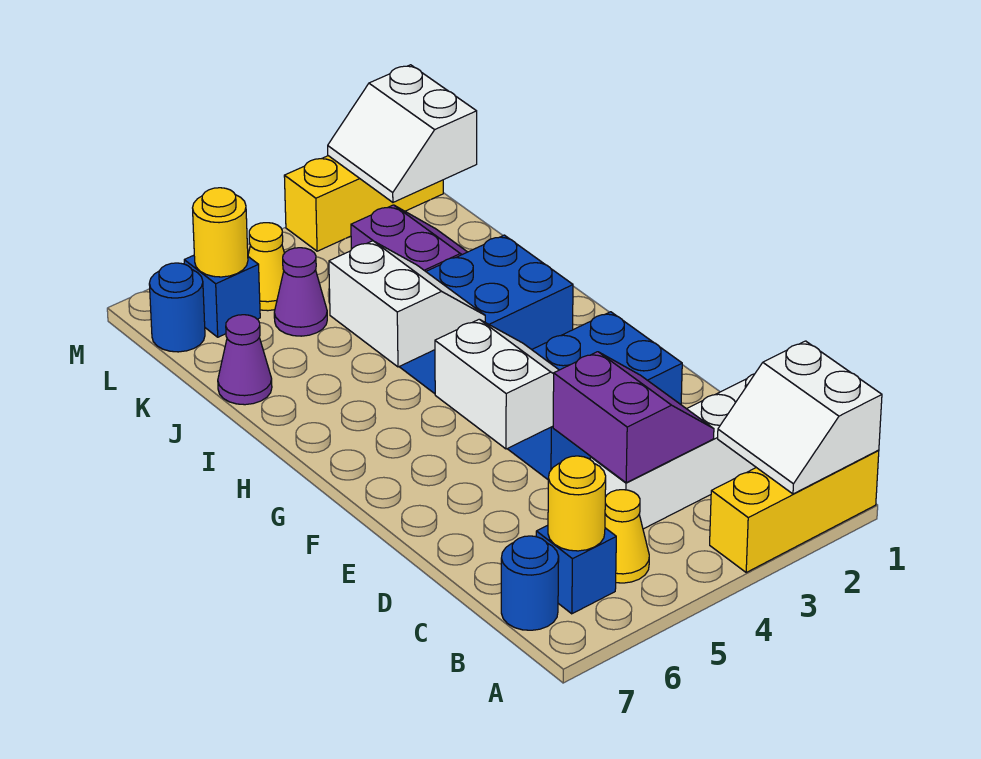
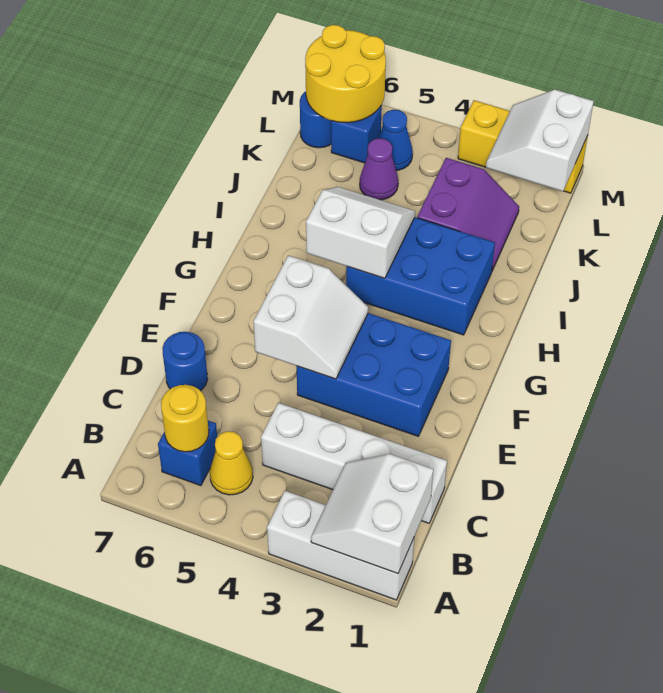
yellow brick A1:A3 level 1 -> white brick A1:A3 level 1
blue round brick B7 level 1 -> blue round brick D7 level 1
purple slope C3:D4 level 2 top 4 -> none
white slope H4:I5 level 2 top 5 -> white slope H4:I5 level 2 top H
purple cone J7 level 1 -> none
yellow cone L5 level 1 -> blue cone L5 level 1
yellow round brick L6 level 2 -> yellow round brick L6:M7 level 2

